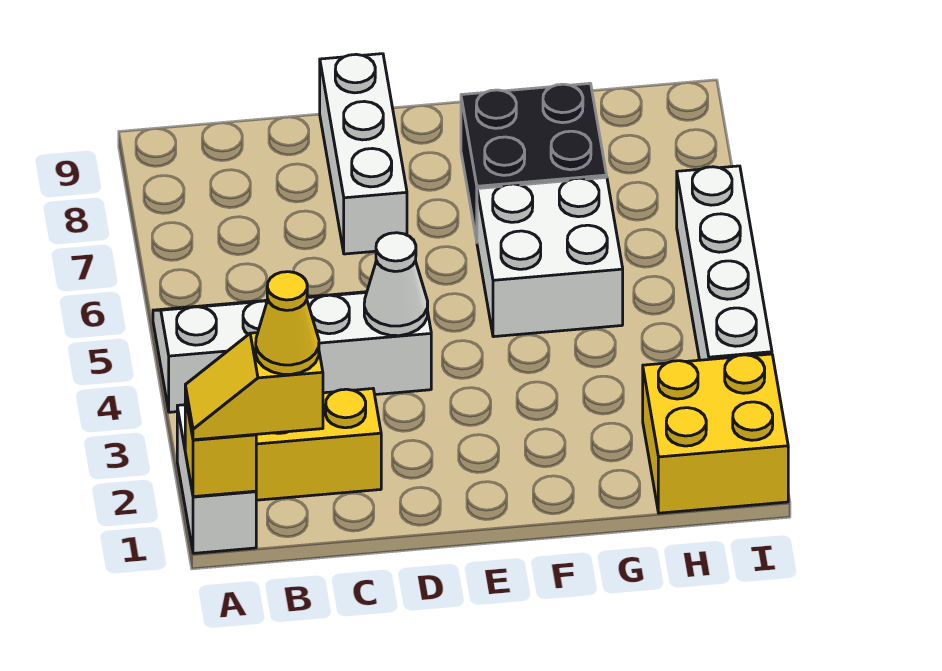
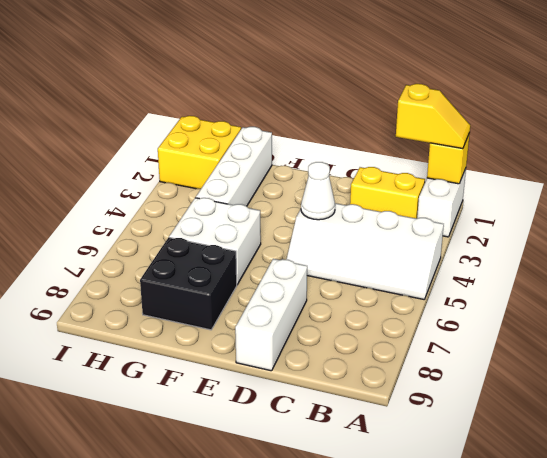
yellow cone B1 level 4 -> none
white brick I3:I6 level 1 -> white brick G1:G4 level 1

